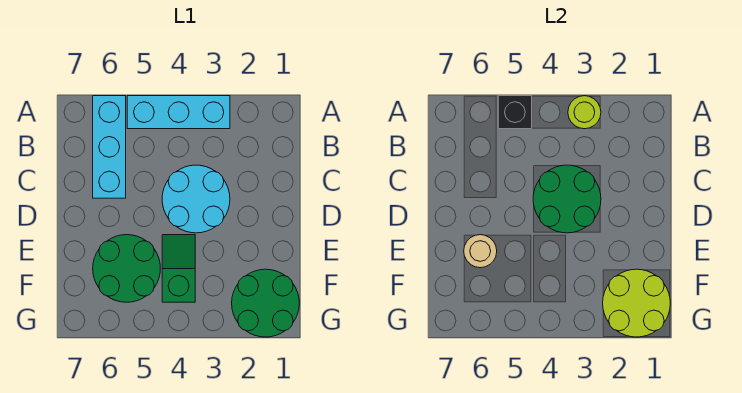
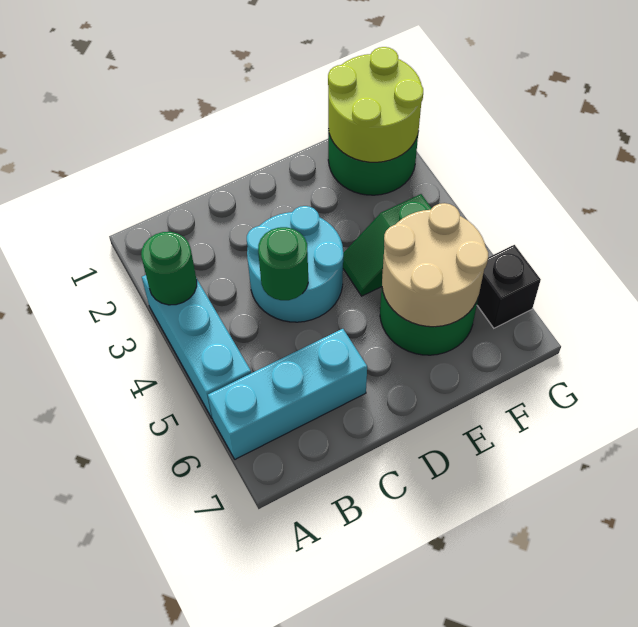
lime round brick A3 level 2 -> green round brick A3 level 2
black brick A5 level 2 -> black brick G6 level 1
green round brick C3:D4 level 2 -> green round brick C4 level 2
tan round brick E6 level 2 -> tan round brick E5:F6 level 2

